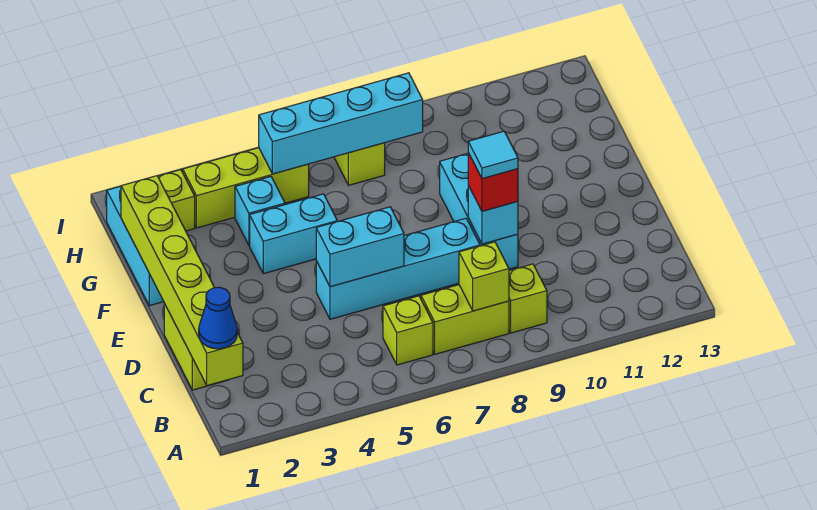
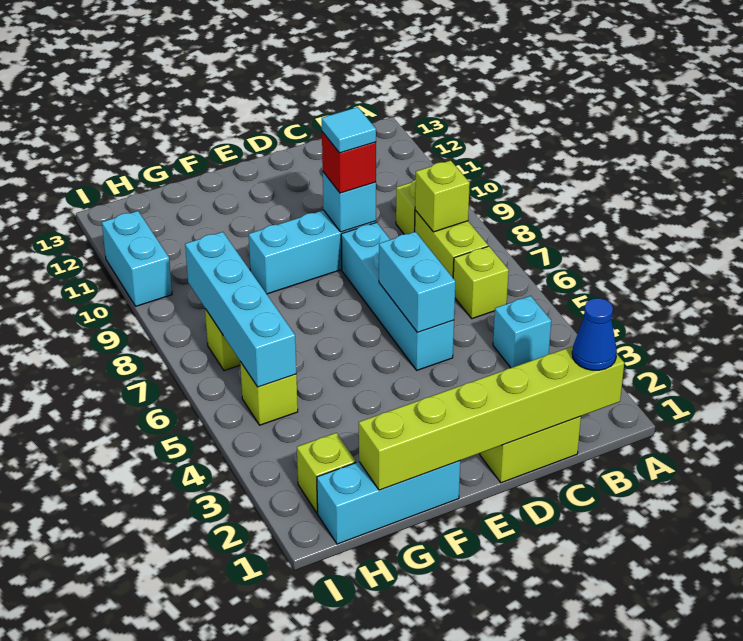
cyan brick F4:F5 level 1 -> cyan brick I10:I11 level 1
cyan brick G4 level 1 -> cyan brick B4 level 1
lime brick H3:H5 level 1 -> lime brick H5 level 1

